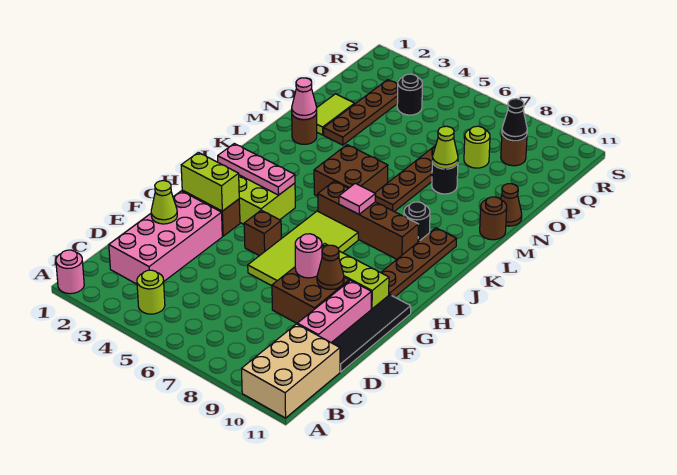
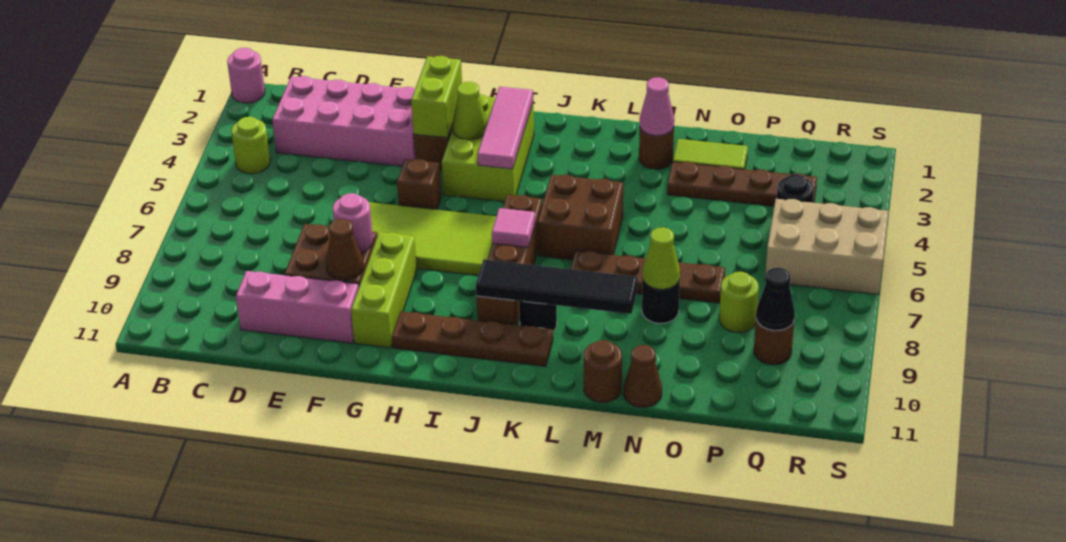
tan brick A10:C11 level 1 -> tan brick Q5:S6 level 1
black tile D11:G11 level 1 -> black tile J9:M9 level 2
lime cone E2 level 2 -> lime cone H3 level 2
pink plate I2:I4 level 2 -> pink tile I2:I4 level 2

